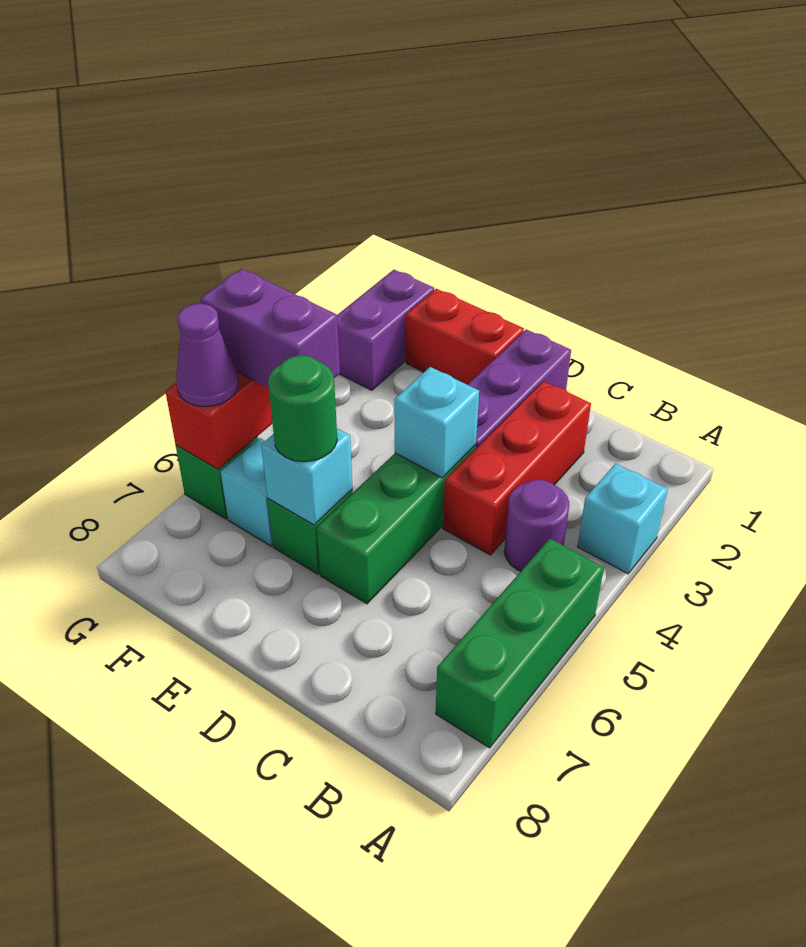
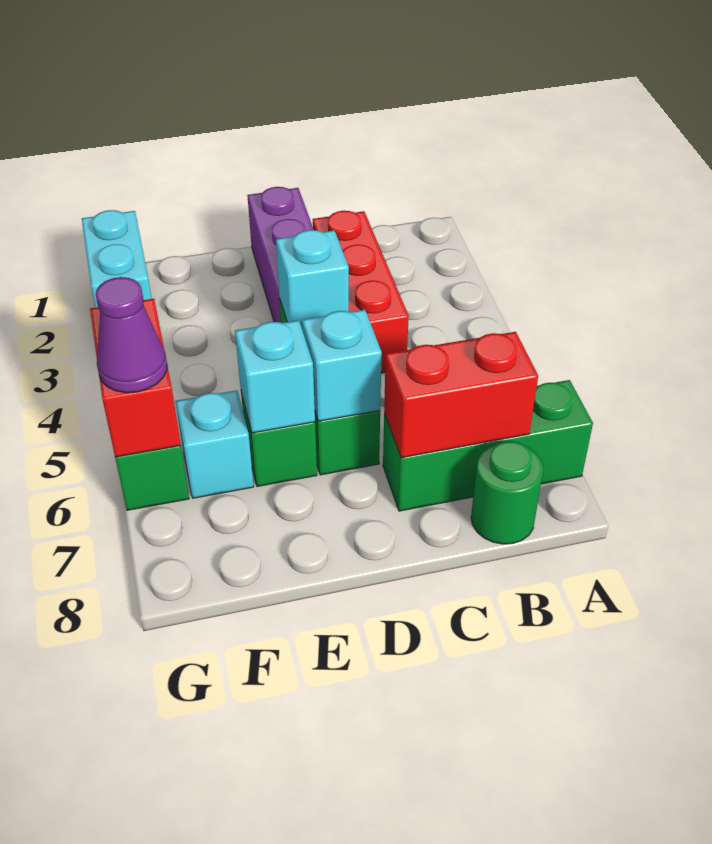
cyan brick A3 level 1 -> cyan brick D6 level 2
green brick A5:A7 level 1 -> green brick A7:C7 level 1
purple round brick B4 level 1 -> none
red brick E1:F1 level 1 -> red brick B7:C7 level 2
green round brick E6 level 3 -> green round brick B8 level 1
purple brick F5:G5 level 3 -> none
purple brick G1:G2 level 1 -> cyan brick G1:G2 level 1

